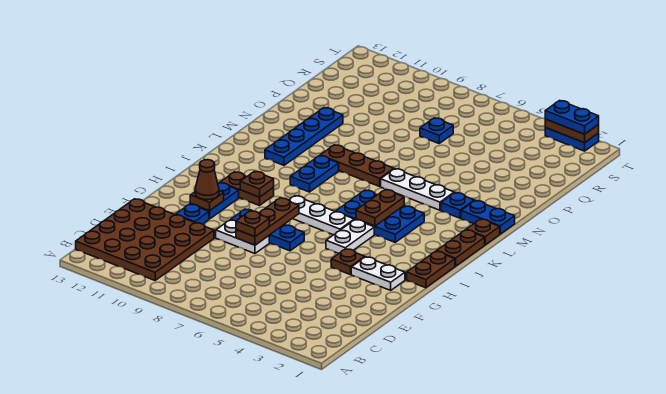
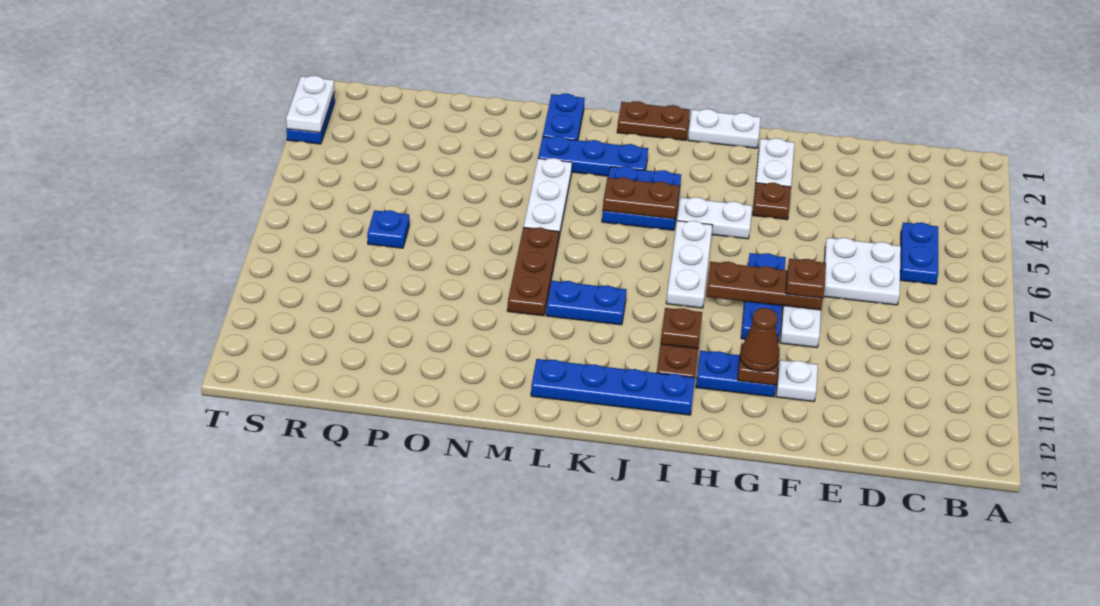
brown plate B10:E13 level 1 -> none
none -> white plate D6:E7 level 1
blue plate F11 level 1 -> white plate F11 level 1
brown plate H1:I1 level 1 -> white plate H1:I1 level 1
blue plate J4:K6 level 1 -> blue plate J4:K5 level 1
brown plate L1 level 1 -> none
blue plate L11:O11 level 1 -> blue plate I12:L12 level 1
blue plate M3 level 1 -> blue plate K3:M3 level 1
brown plate T2:T3 level 2 -> white plate T2:T3 level 2
blue plate T2:T3 level 3 -> blue plate C5:C6 level 1

